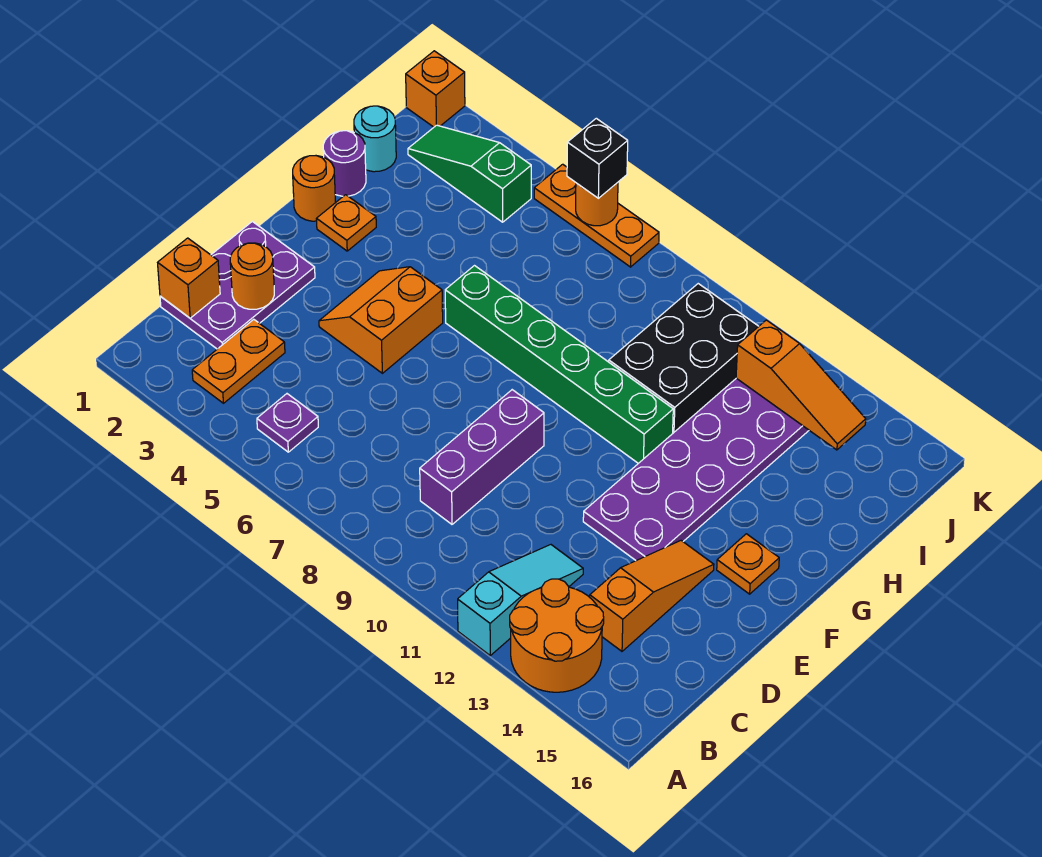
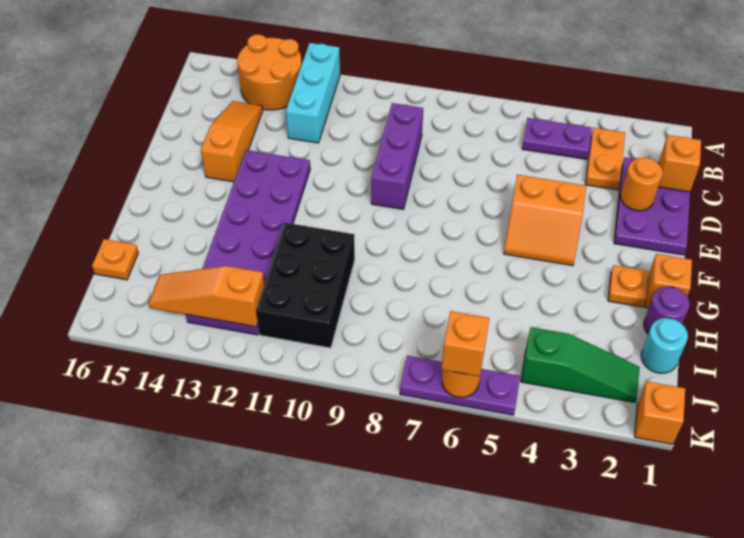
cyan slope A12:C12 level 1 top A -> cyan brick A12:C12 level 1
purple plate B5 level 1 -> purple plate B4:B5 level 1
orange slope C14:E14 level 1 top C -> orange slope C14:E14 level 1 top E
orange slope E4:F5 level 1 top 5 -> orange slope E4:F5 level 1 top E
orange plate F15 level 1 -> orange plate I16 level 1
orange round brick G1 level 1 -> orange brick G1 level 1
green brick G6:G11 level 1 -> none
orange plate K5:K7 level 1 -> purple plate K5:K7 level 1
black brick K6 level 3 -> orange brick K6 level 3

